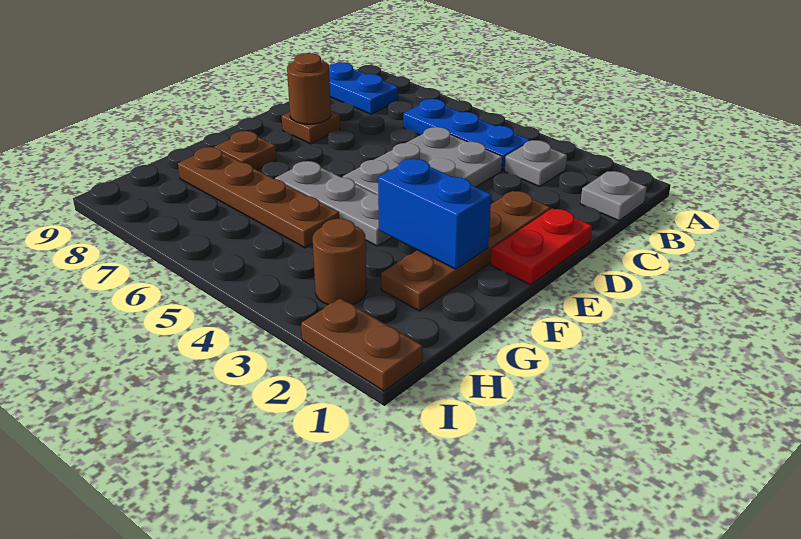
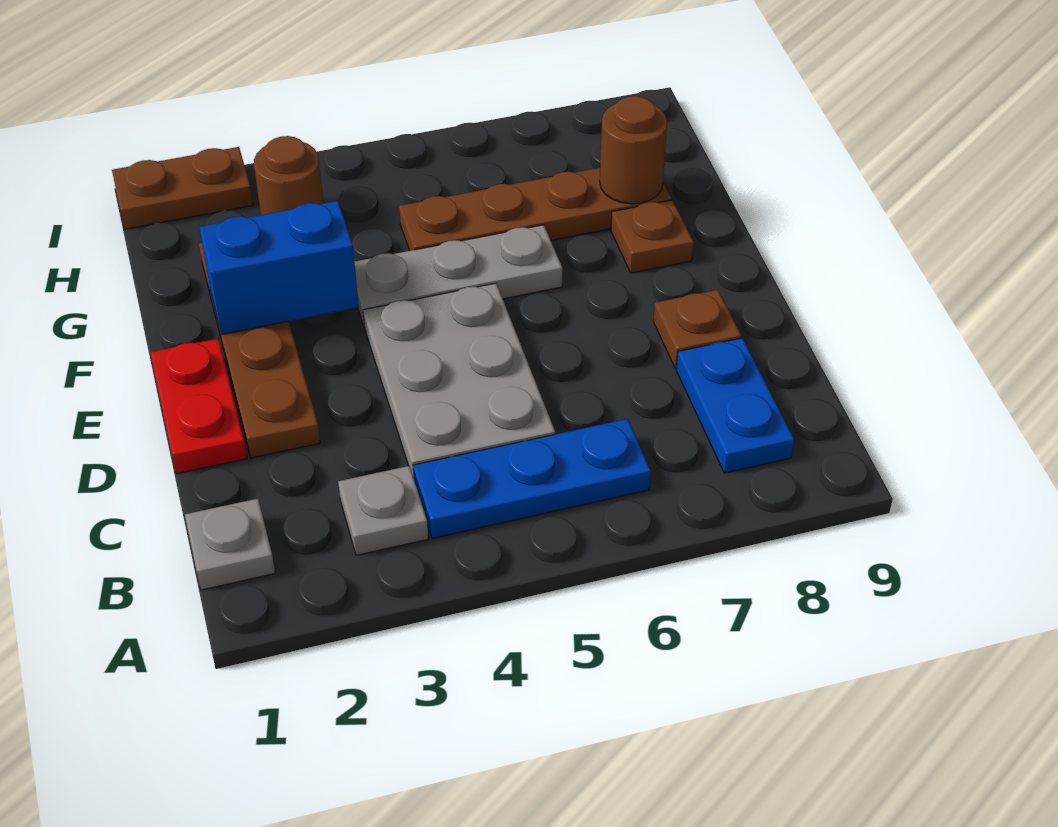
blue plate B8:B9 level 1 -> blue plate B8:C8 level 1
brown round brick D8 level 2 -> brown round brick G8 level 2

